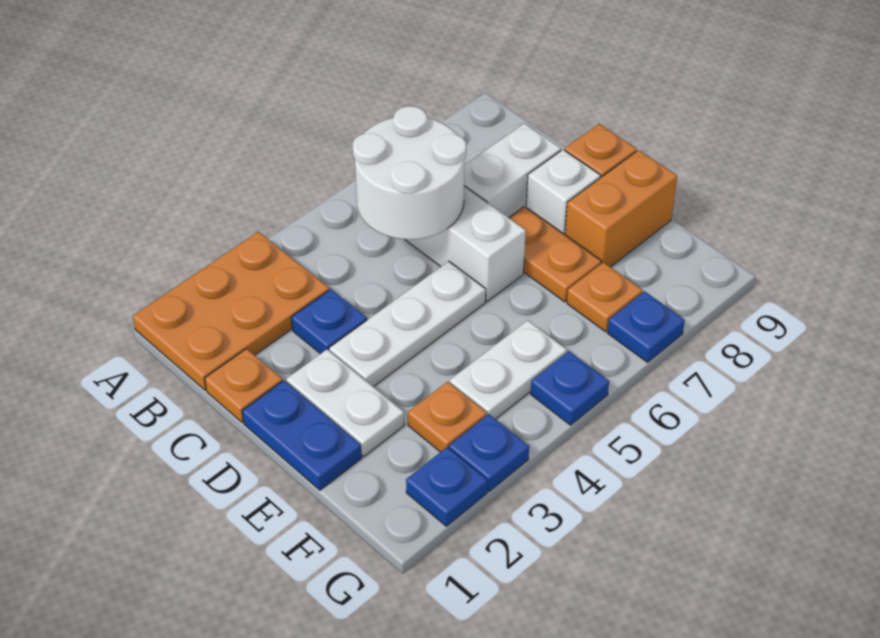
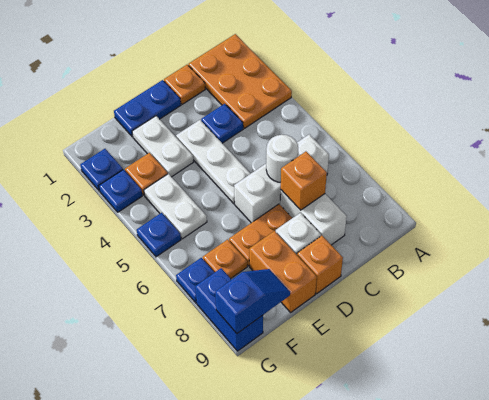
white round brick B5:C6 level 2 -> white round brick C6 level 2
none -> orange brick C7 level 2
white plate D2:E2 level 1 -> white plate E2:E3 level 1
none -> blue slope F9:G9 level 2 top G
none -> blue brick G8:G9 level 1

